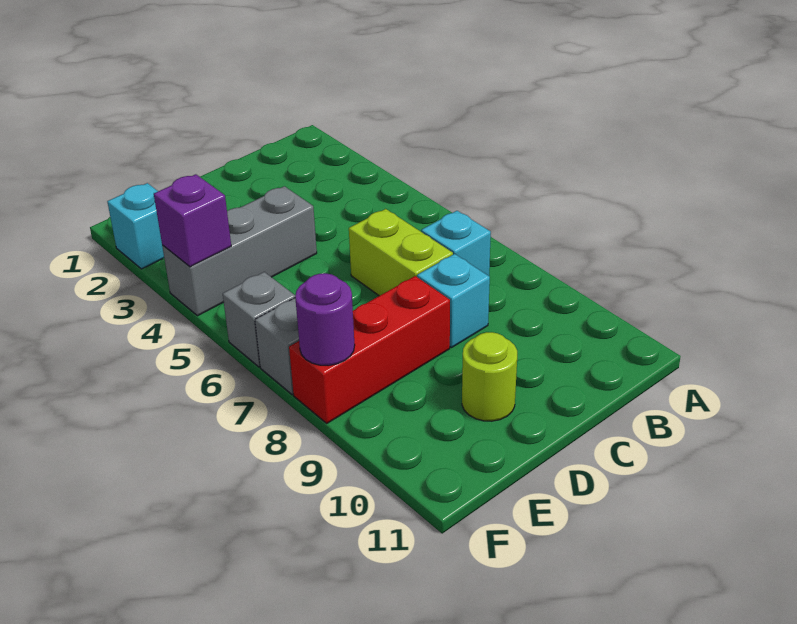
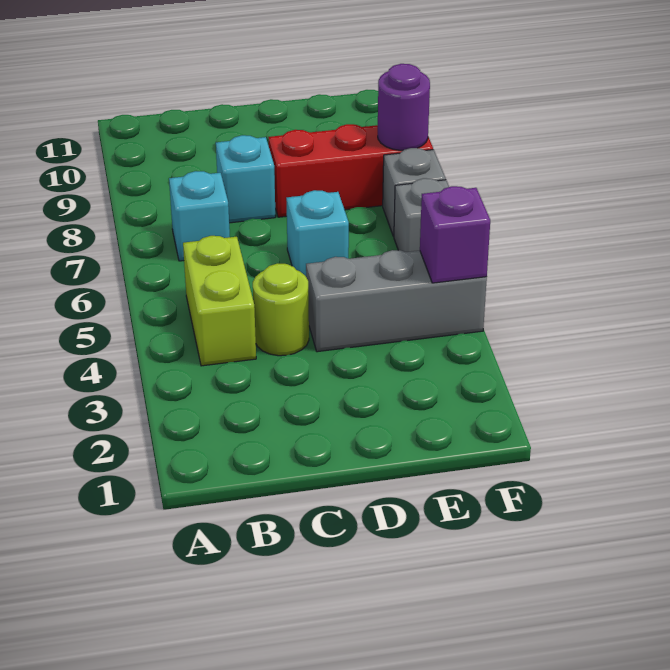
lime brick C6:C7 level 1 -> lime brick B4:B5 level 1
lime round brick D10 level 1 -> lime round brick C4 level 1
cyan brick F2 level 1 -> cyan brick D6 level 1

